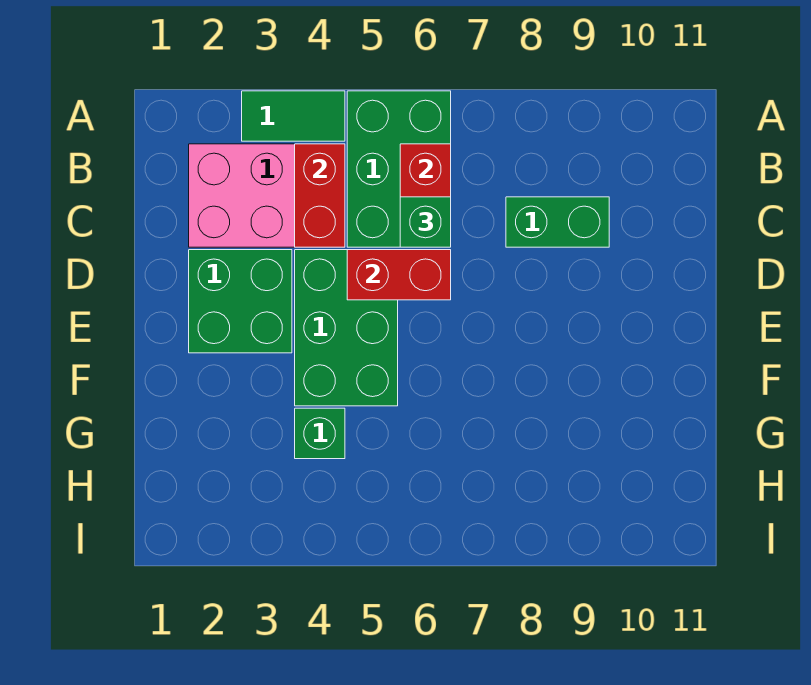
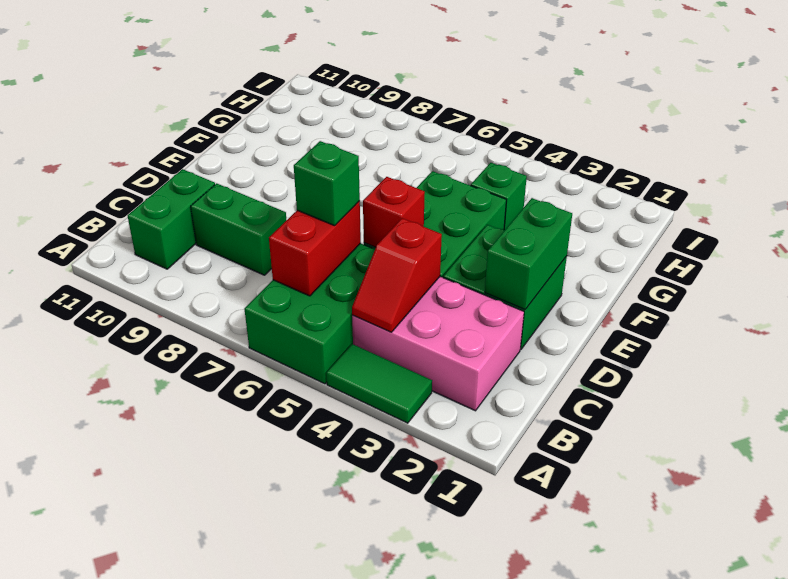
red brick B4:C4 level 2 -> red slope B4:C4 level 2 top C
none -> green brick B10:C10 level 1
none -> green brick D2:E2 level 2
red brick D5:D6 level 2 -> red brick D5 level 2

